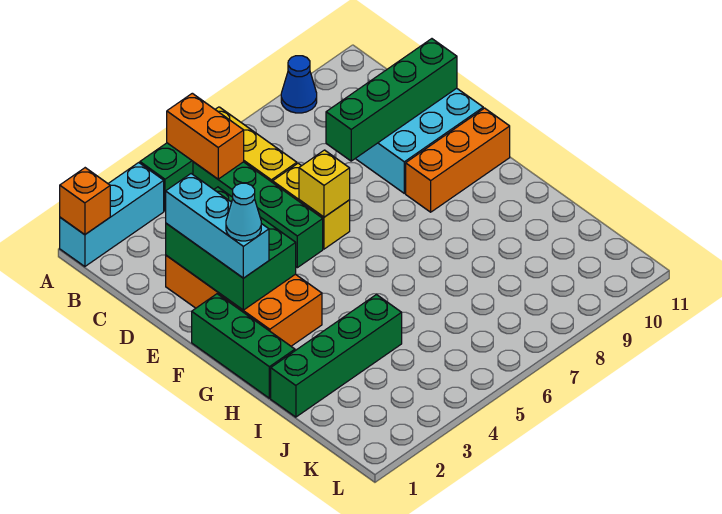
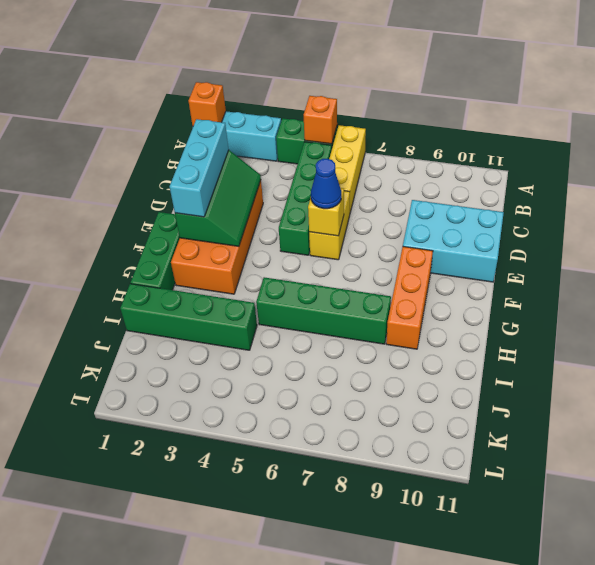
orange brick A5:B5 level 2 -> orange brick A5 level 2
blue cone A9 level 1 -> blue cone E6 level 3
green brick D2:F3 level 2 -> green slope D2:F3 level 2 top 2
green brick D8:D11 level 2 -> green brick H5:H8 level 1
cyan cone F2 level 4 -> none
orange brick F9:F11 level 1 -> orange brick F9:H9 level 1

